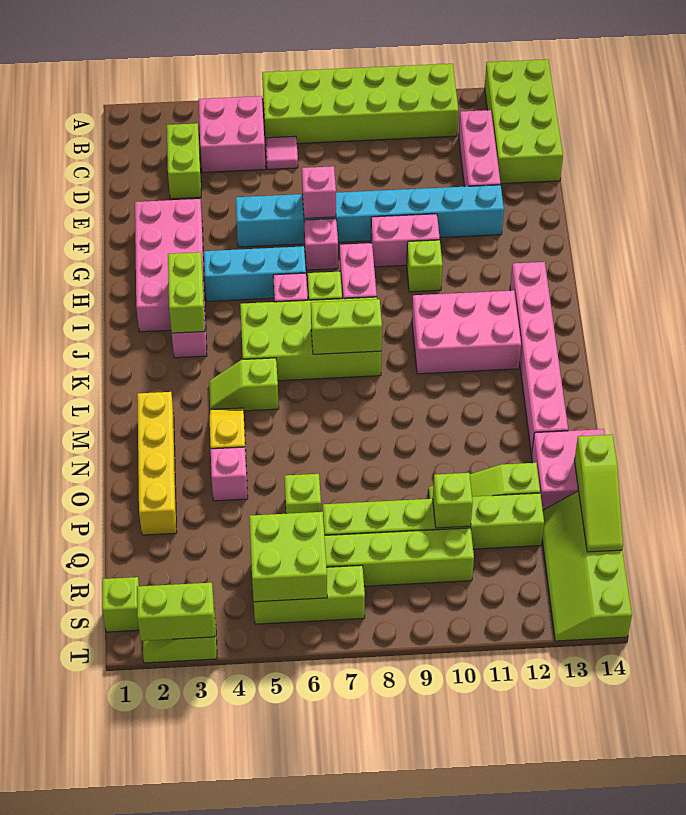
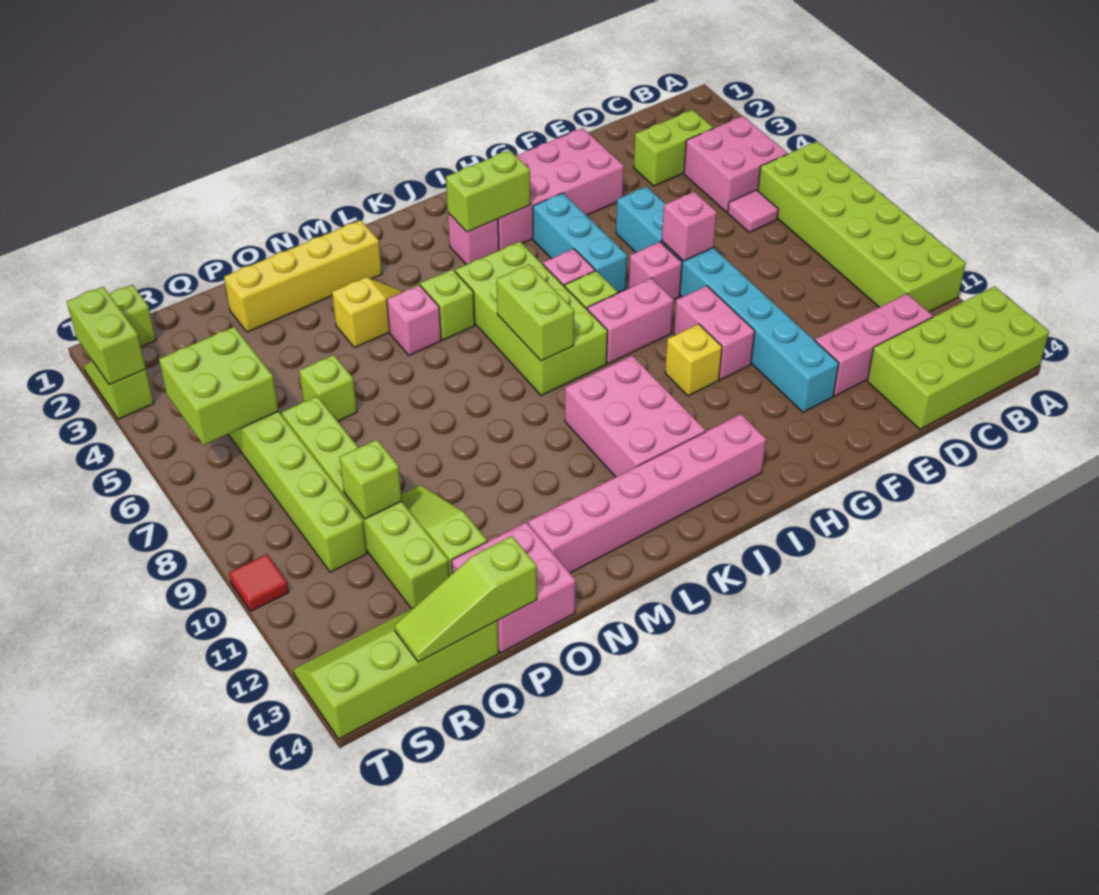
lime brick H10 level 1 -> yellow brick H10 level 1
pink brick O4 level 1 -> pink brick M5 level 1
lime brick S5:S7 level 1 -> none
none -> red tile T10 level 1

